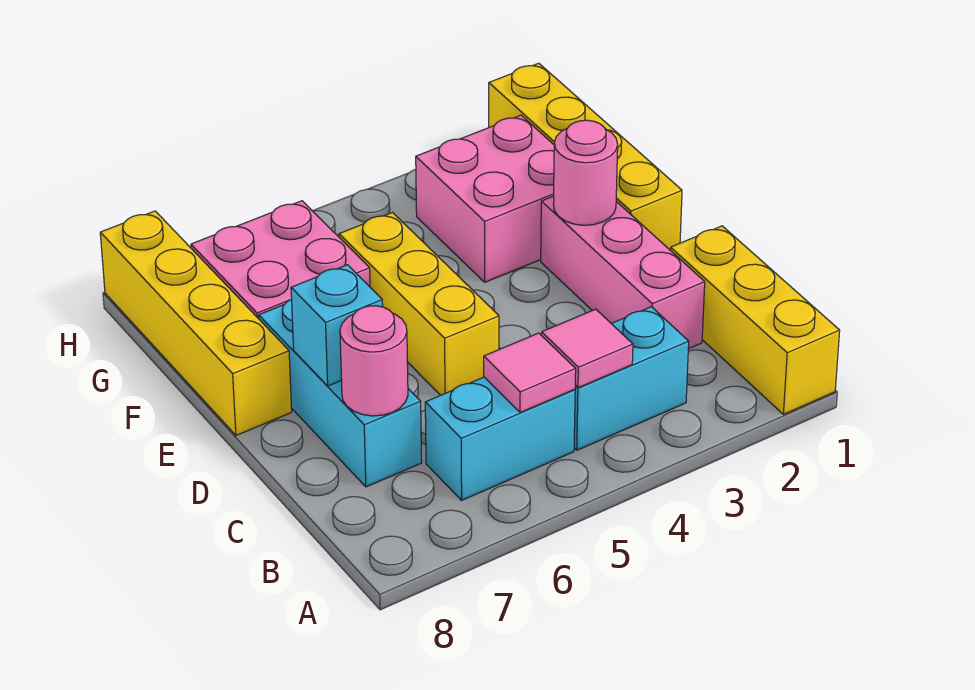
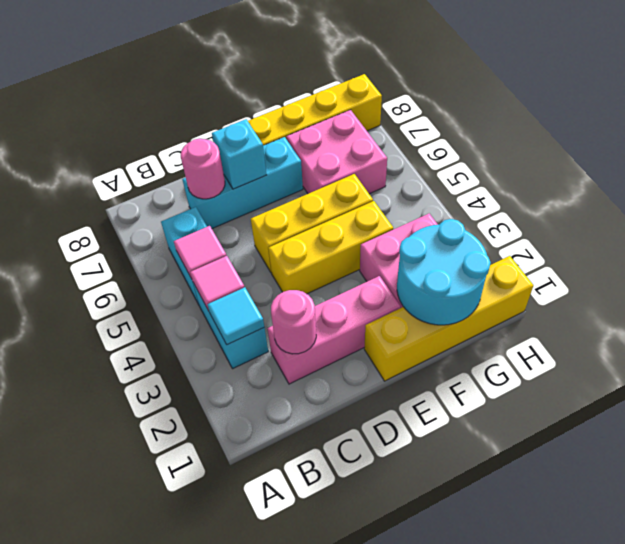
yellow brick A1:C1 level 1 -> yellow brick D4:F4 level 1
none -> cyan tile B3 level 2
pink round brick E2 level 2 -> pink round brick C2 level 2
none -> cyan round brick F1:G2 level 2

